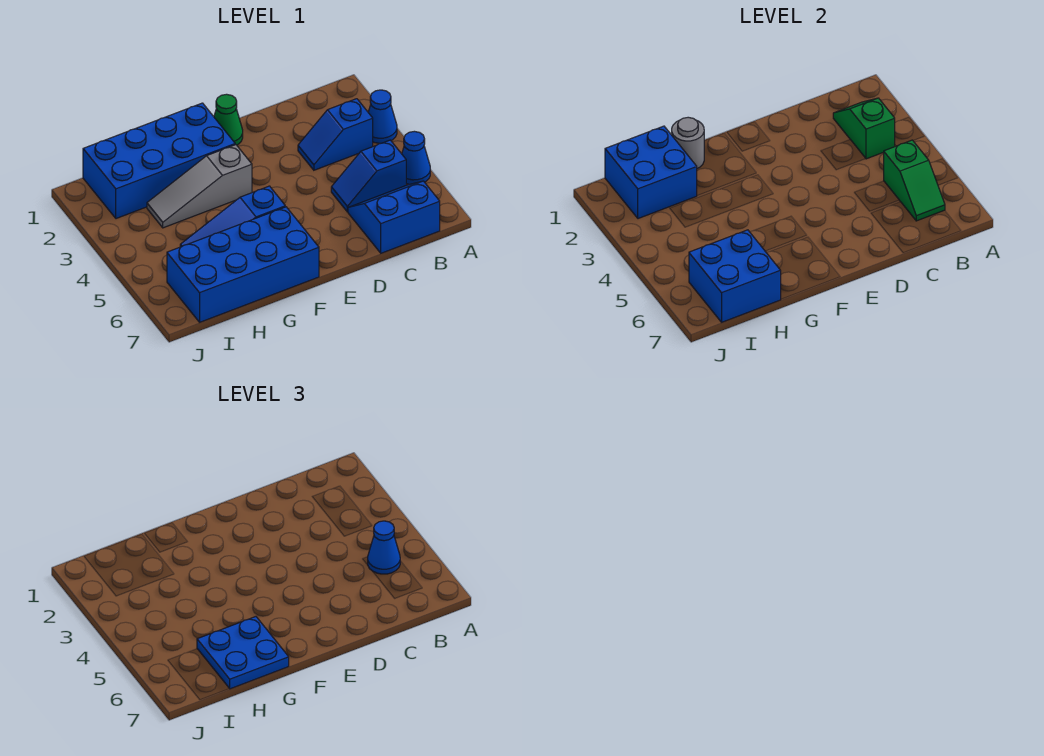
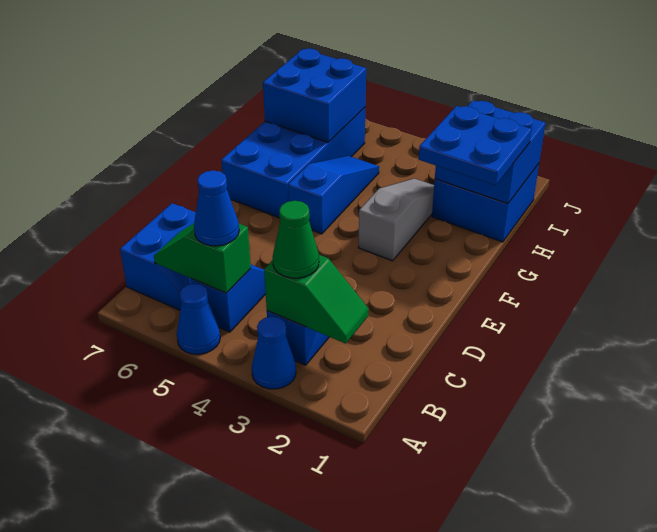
green cone E1 level 1 -> green cone B3 level 3
blue brick F1:I2 level 1 -> blue brick H1:I2 level 1
grey round brick G1 level 2 -> none
blue plate G6:H7 level 3 -> blue plate G1:H2 level 3

